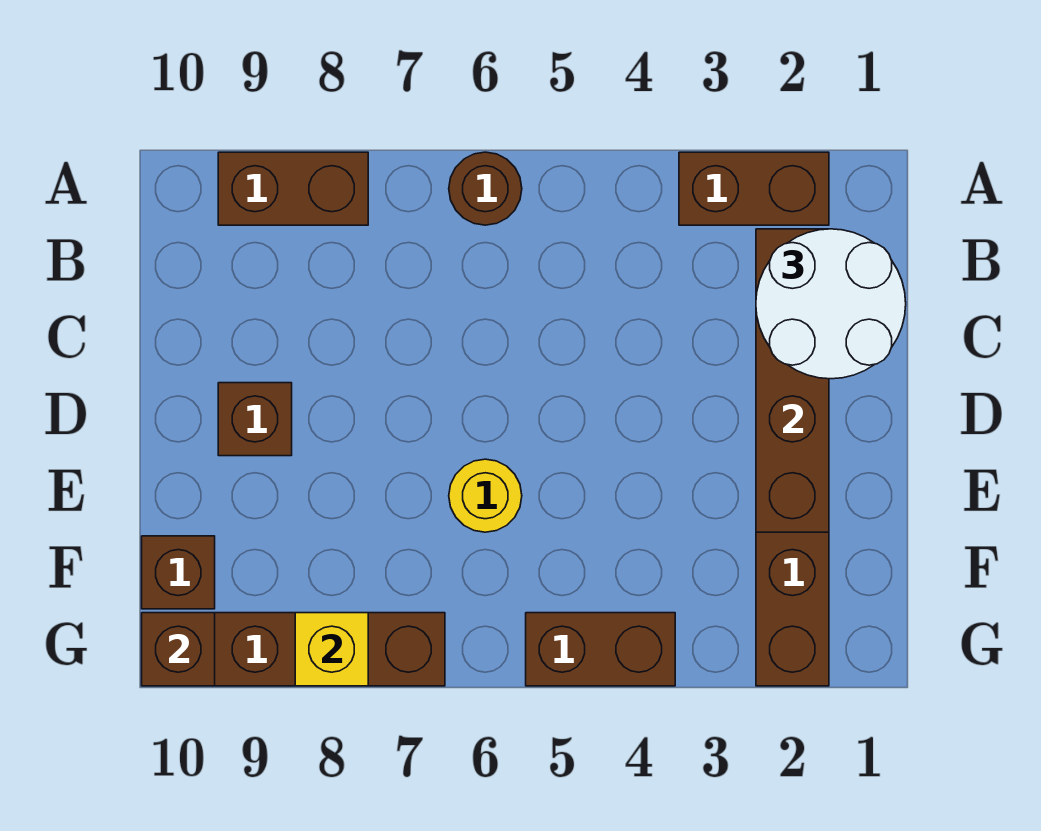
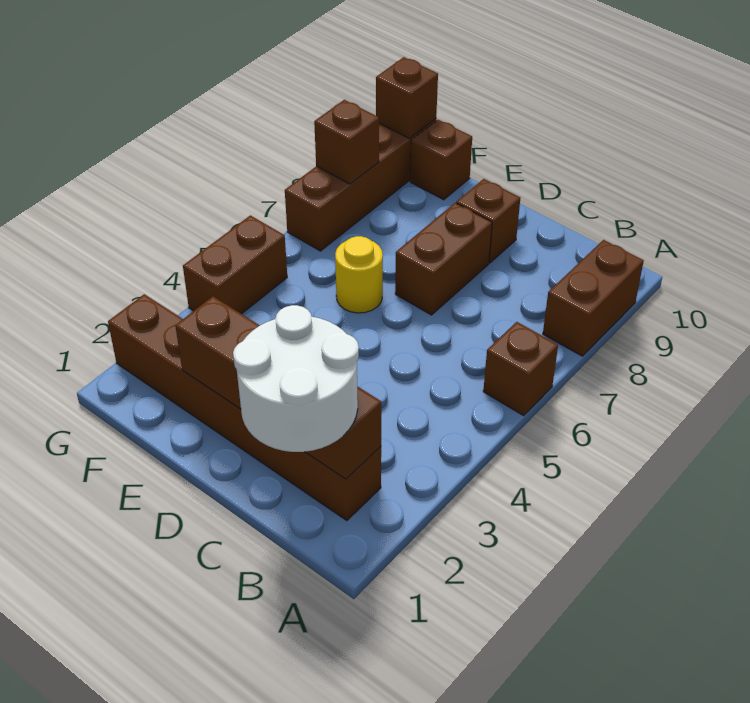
brown brick A2:A3 level 1 -> brown brick D7:D8 level 1
brown round brick A6 level 1 -> brown brick A6 level 1
yellow brick G8 level 2 -> brown brick G8 level 2

